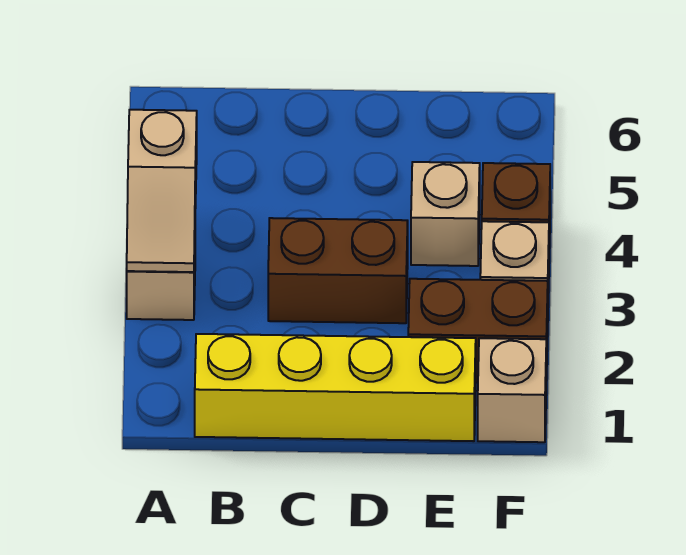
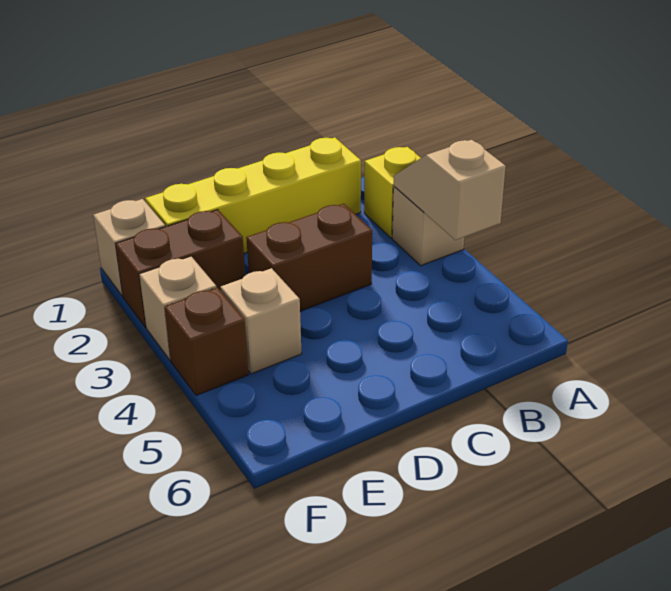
none -> yellow brick A2 level 1

